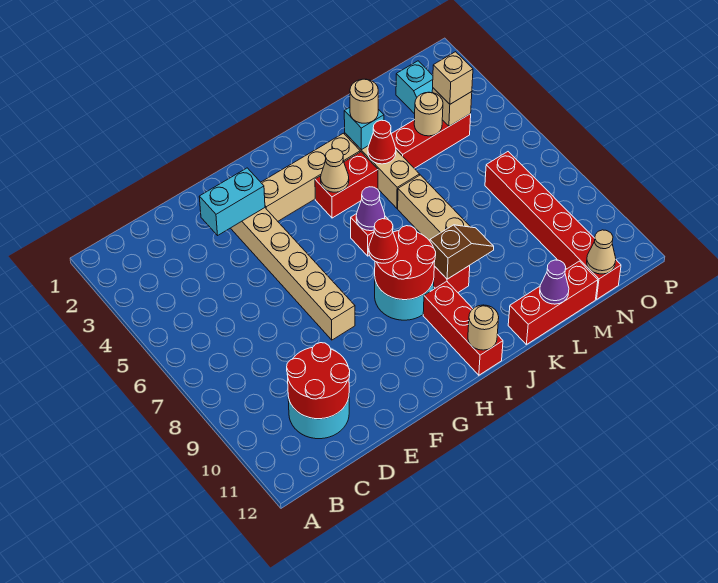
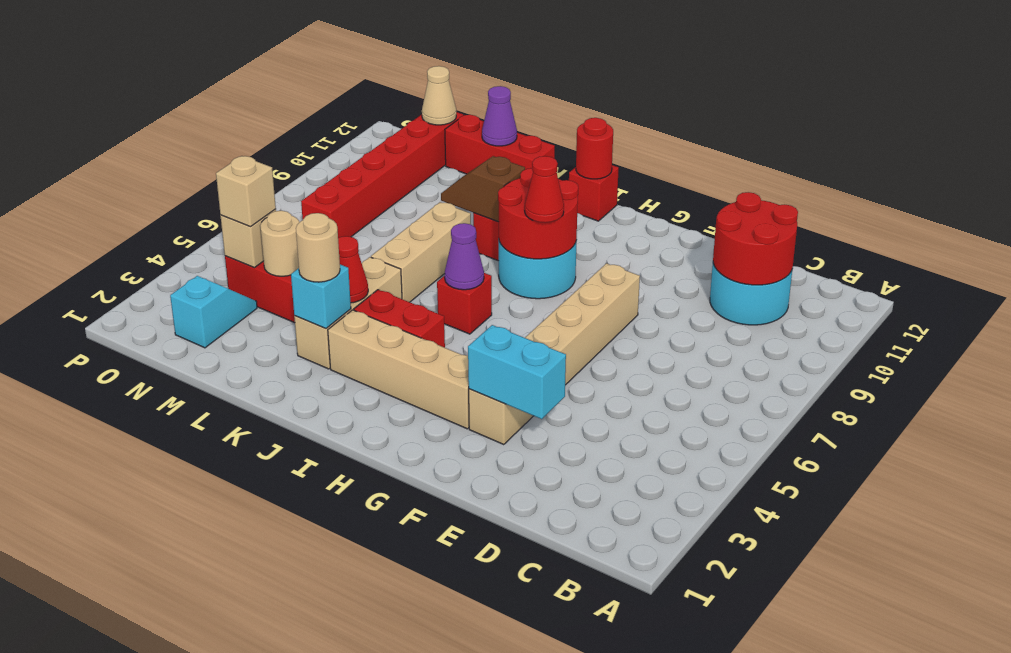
tan cone I4 level 2 -> none
red brick I10:I12 level 1 -> red brick I12 level 1
tan round brick I12 level 2 -> red round brick I12 level 2

